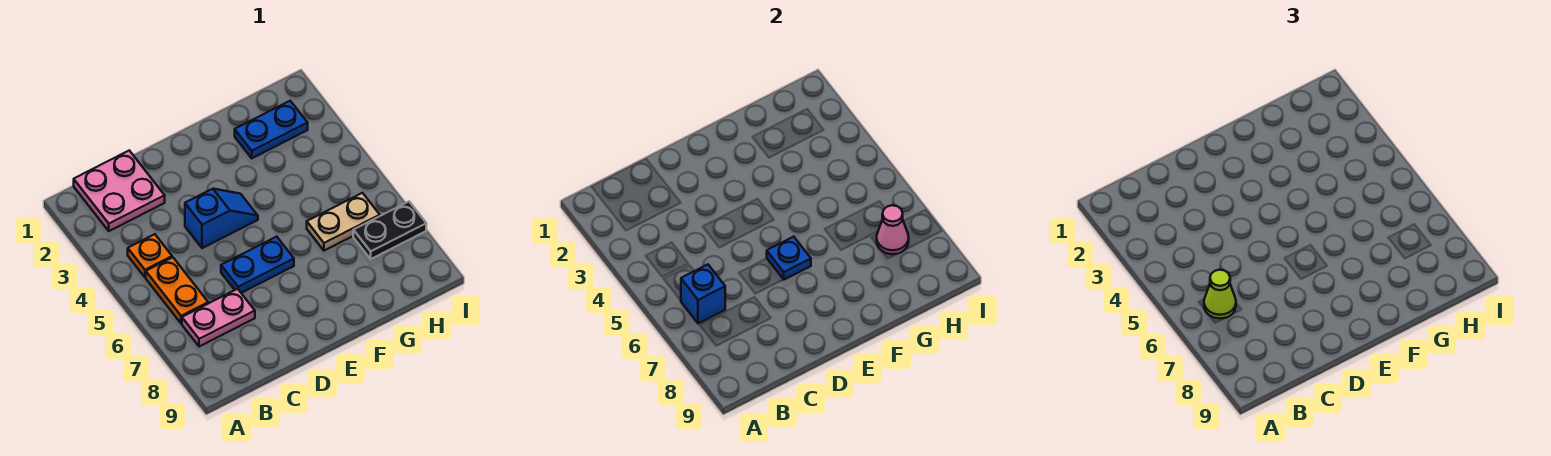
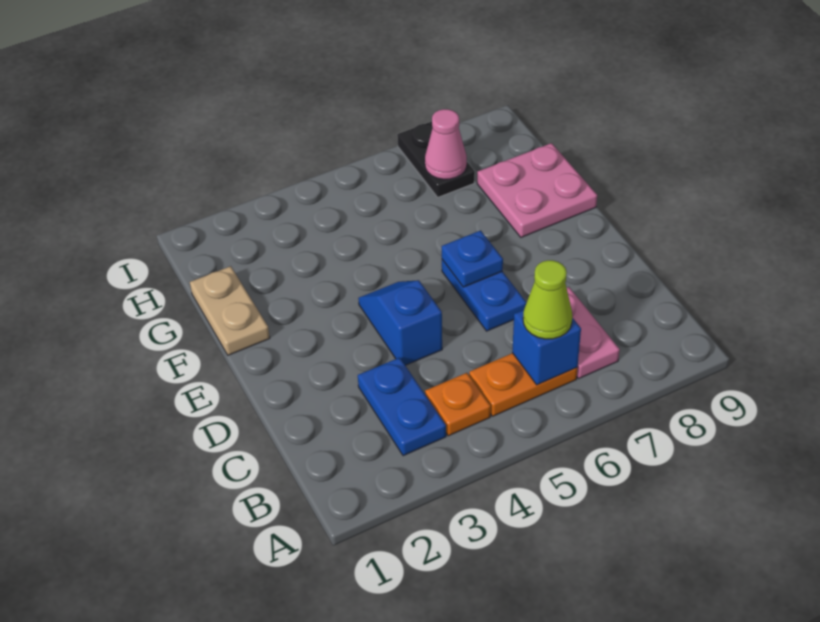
pink plate B1:C2 level 1 -> pink plate F8:G9 level 1
blue plate G2:H2 level 1 -> blue plate B3:C3 level 1
tan plate G6:H6 level 1 -> tan plate F1:G1 level 1

